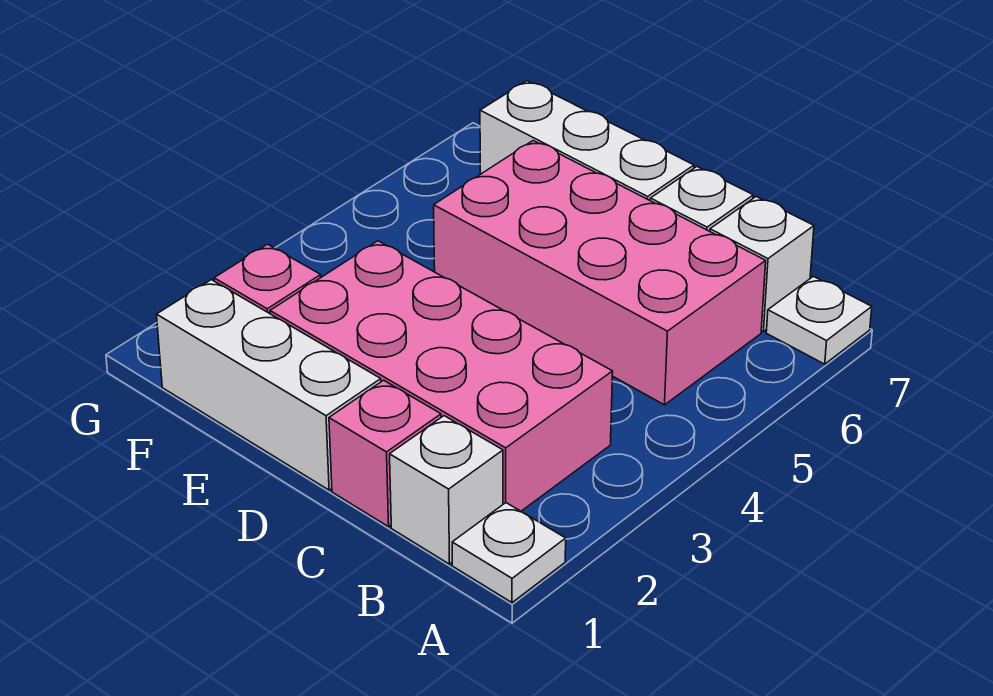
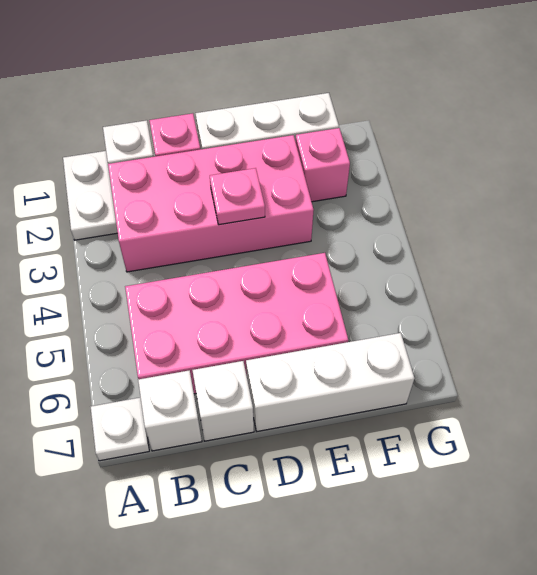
white plate A1 level 1 -> white plate A1:A2 level 1
none -> pink plate D3 level 2

